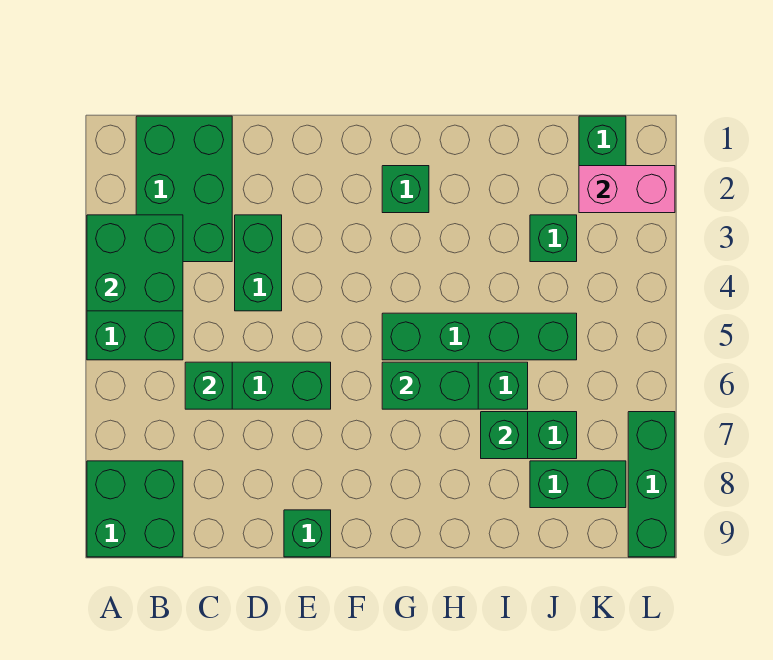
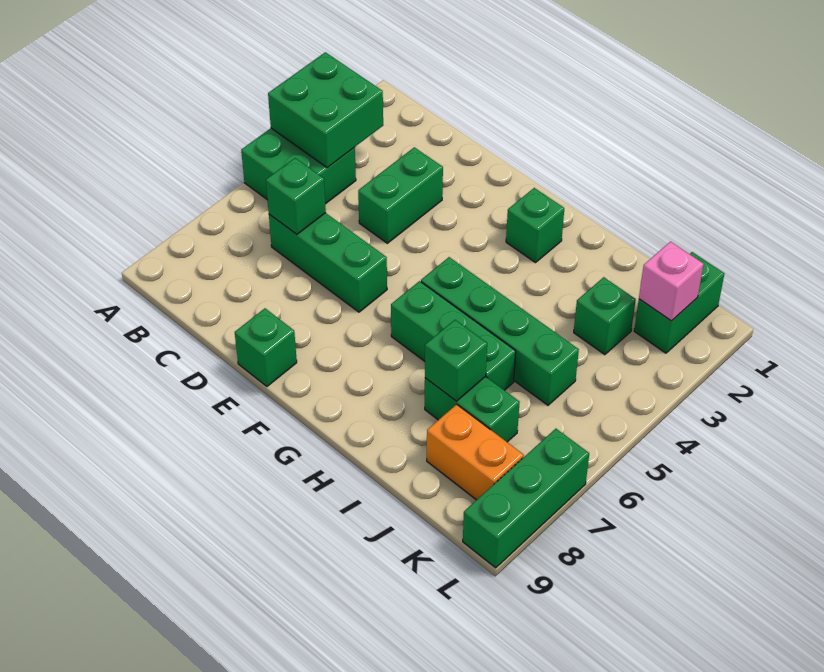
green brick A8:B9 level 1 -> none
green brick B1:C3 level 1 -> none
green brick G6:H6 level 2 -> none
green brick J8:K8 level 1 -> orange brick J8:K8 level 1
pink brick K2:L2 level 2 -> pink brick K2 level 2

